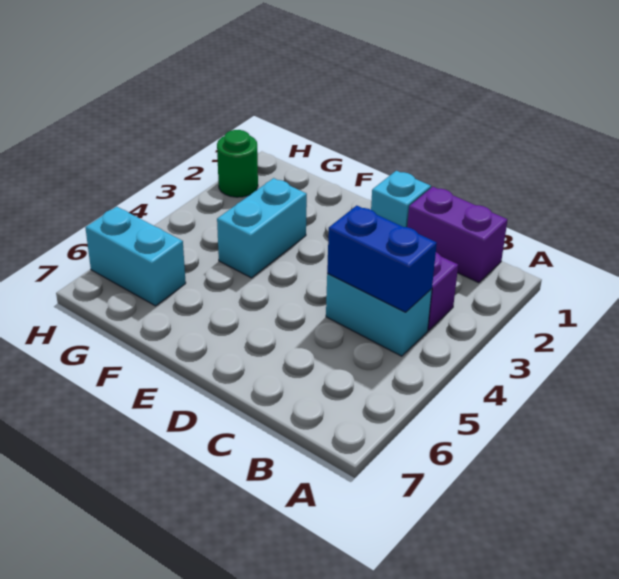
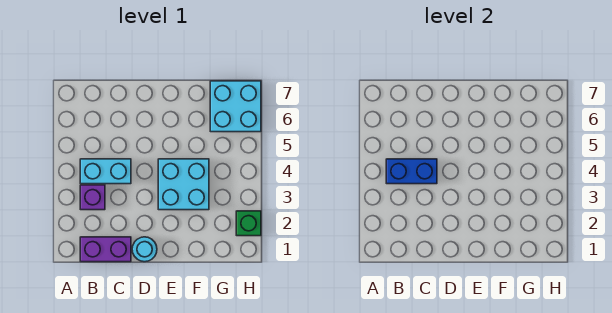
cyan brick D1 level 1 -> cyan round brick D1 level 1
cyan brick F3:F4 level 1 -> cyan brick E3:F4 level 1
cyan brick G6:H6 level 1 -> cyan brick G6:H7 level 1
green round brick H2 level 1 -> green brick H2 level 1

